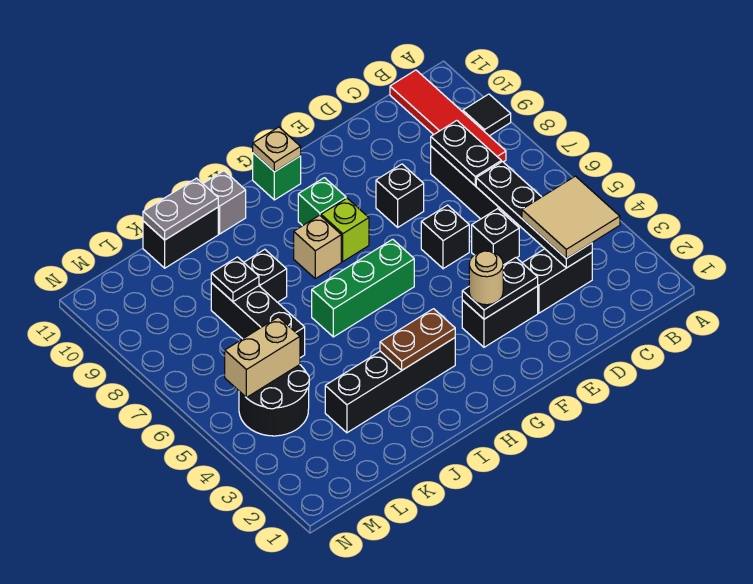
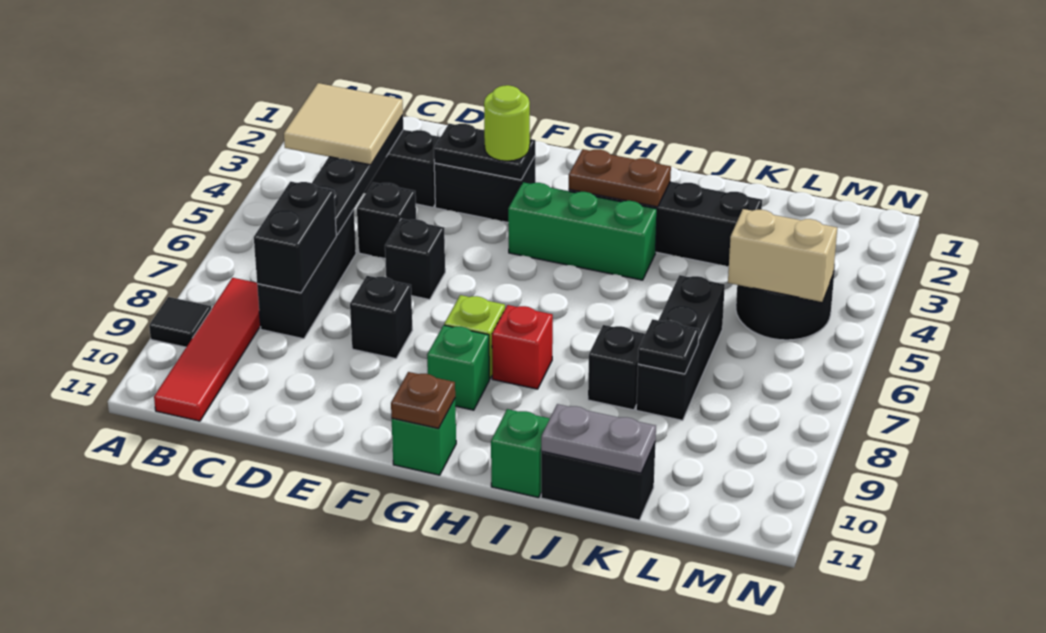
black plate C7:C8 level 2 -> black brick C7:C8 level 2
tan round brick F3 level 3 -> lime round brick F3 level 3
green brick G6:I6 level 1 -> green brick G4:I4 level 1
tan plate G11 level 2 -> brown plate G11 level 2
tan brick H8 level 1 -> red brick H8 level 1
grey brick I11 level 1 -> green brick I11 level 1

